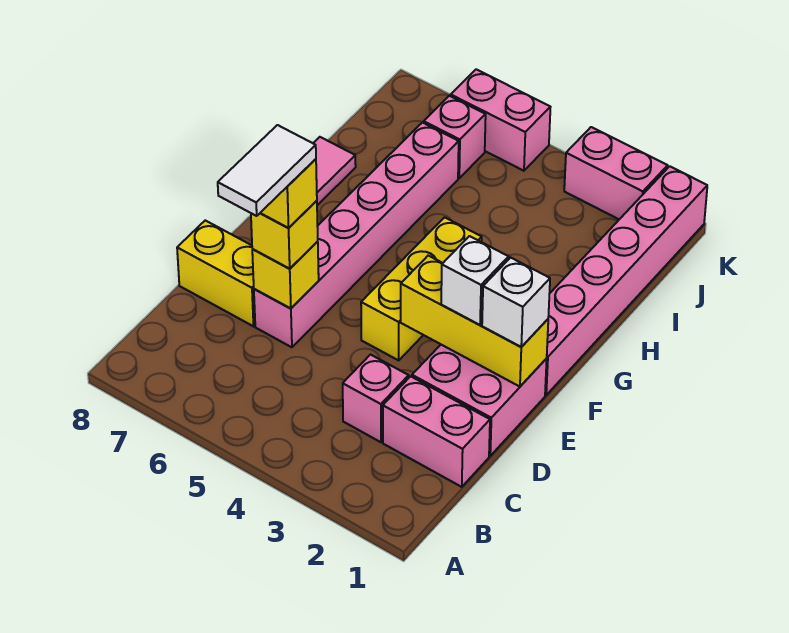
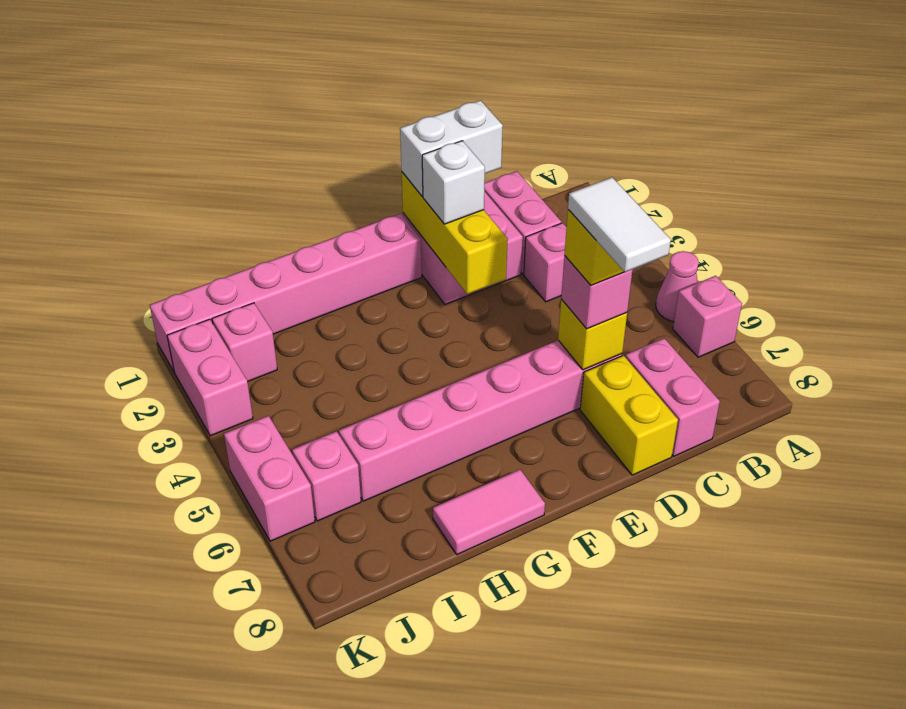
none -> pink cone A5 level 1
none -> pink brick A6 level 1
white tile C6:D6 level 5 -> white tile D6:D7 level 5
none -> pink brick C7:C8 level 1
yellow brick D6 level 3 -> pink brick D6 level 3
white brick E1 level 3 -> white brick D1:E1 level 3
yellow brick E4:G4 level 1 -> none
none -> pink brick J2 level 1

